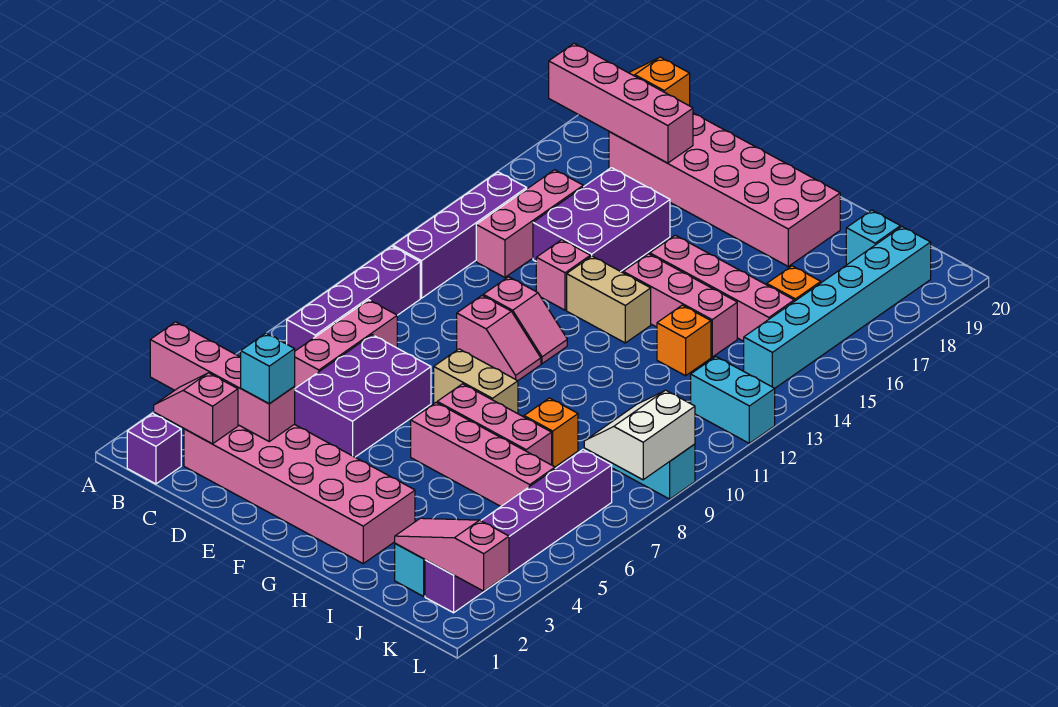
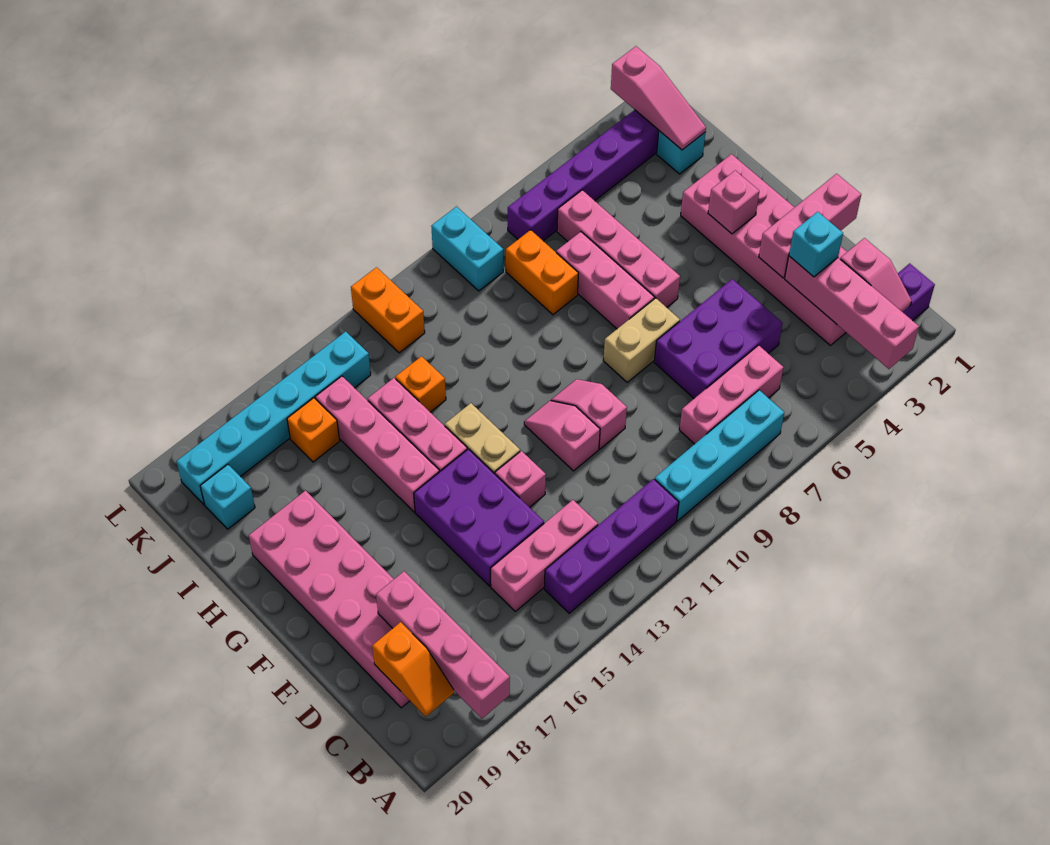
purple brick B7:B10 level 1 -> cyan brick B7:B10 level 1
purple brick D14:E16 level 1 -> purple brick D14:F15 level 1
none -> pink brick E1:E3 level 2
tan brick F8:G8 level 1 -> tan brick F7:F8 level 1
none -> pink brick G3 level 2
orange brick I8 level 1 -> orange brick I8:J8 level 1
white slope K8:L9 level 2 top L -> none
cyan brick K12:L12 level 1 -> orange brick K12:L12 level 1

